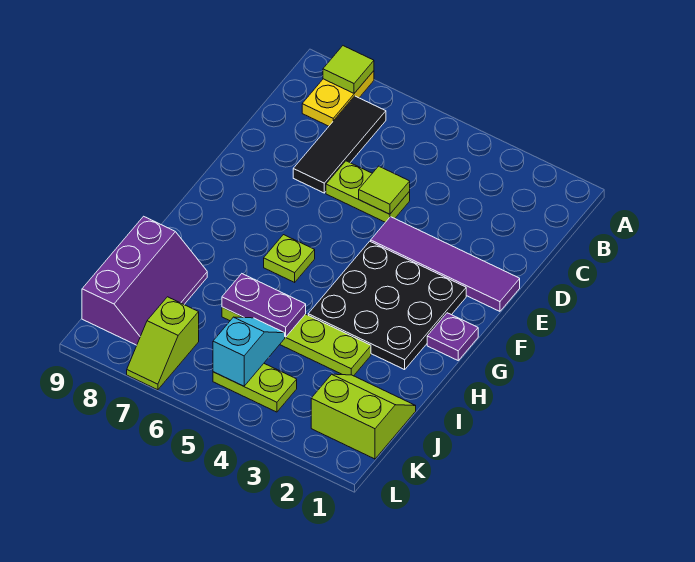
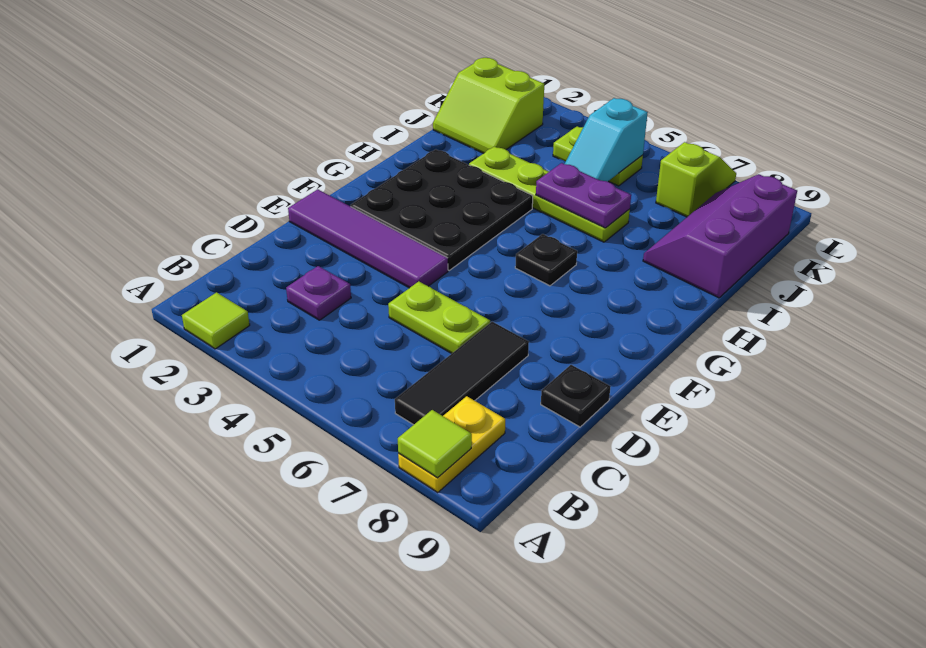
lime tile D5 level 2 -> lime tile A2 level 1
none -> black plate D9 level 1
purple plate G1 level 1 -> purple plate C3 level 1
lime plate G6 level 1 -> black plate G6 level 1

